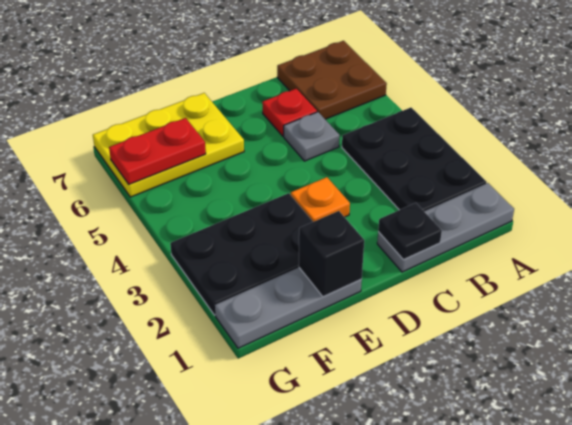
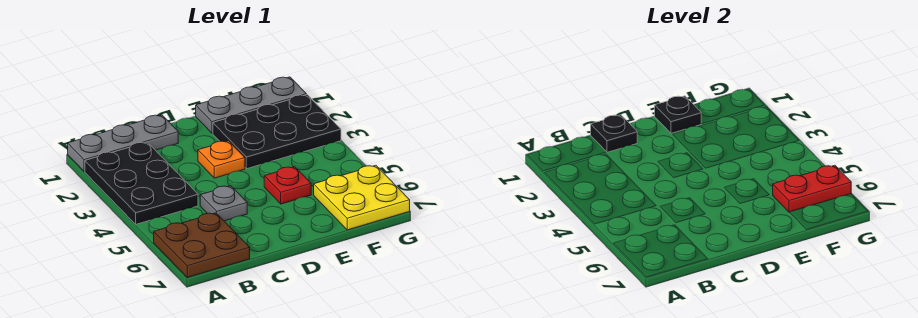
red plate C6 level 1 -> red plate E5 level 1
black brick E1 level 2 -> black plate E1 level 2
yellow plate E6:G7 level 1 -> yellow plate F6:G7 level 1

